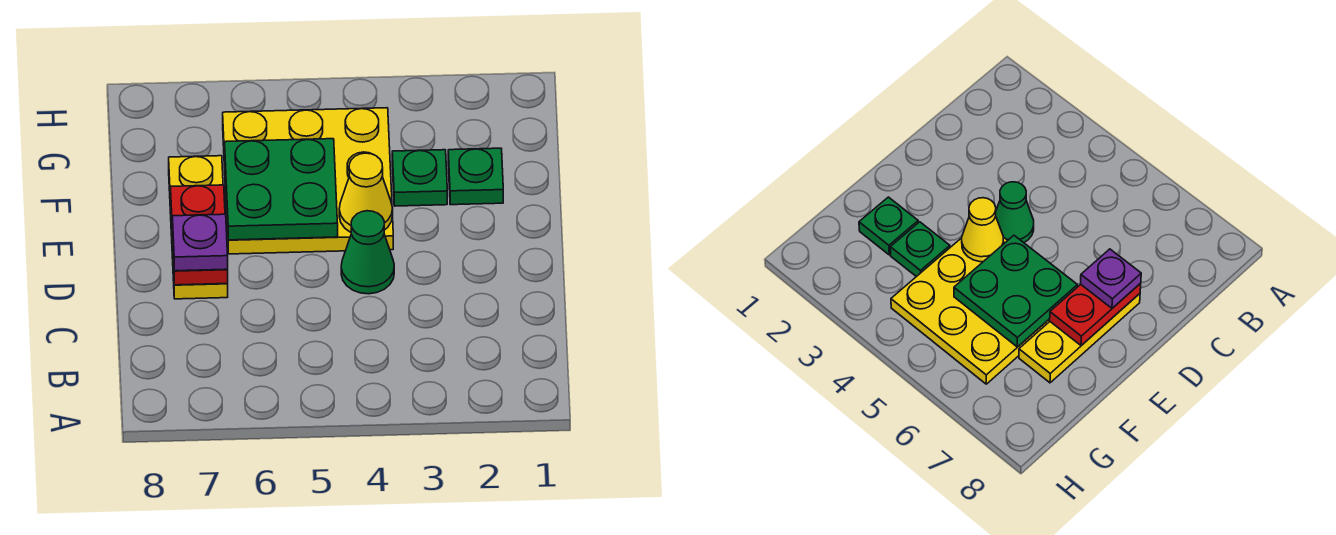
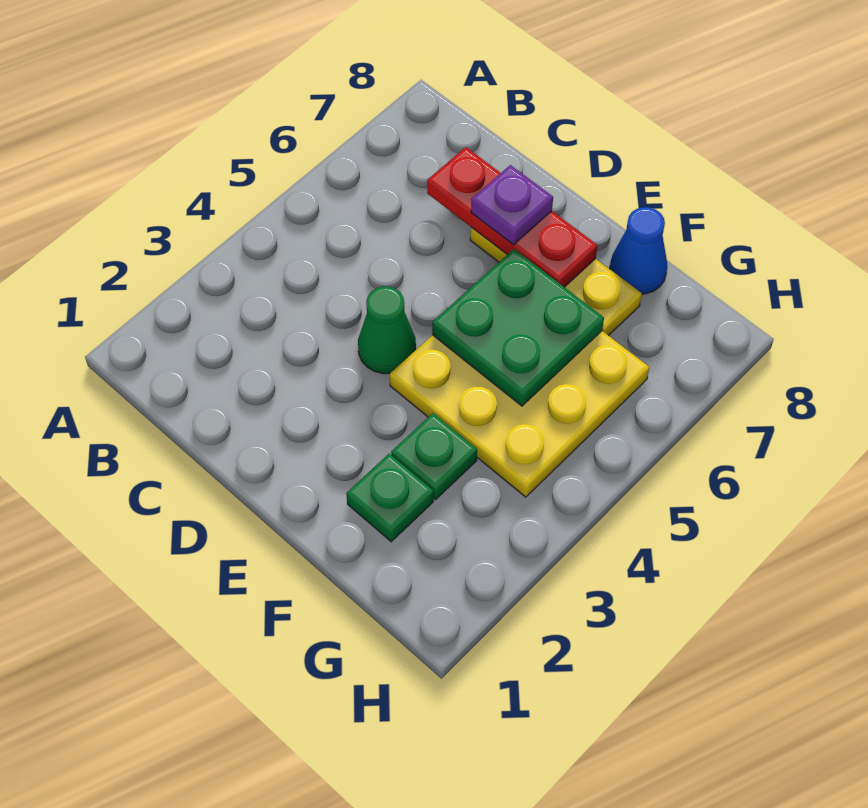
red plate D7:E7 level 2 -> red plate C7:E7 level 2
yellow cone E4 level 2 -> none
none -> blue cone F8 level 1

